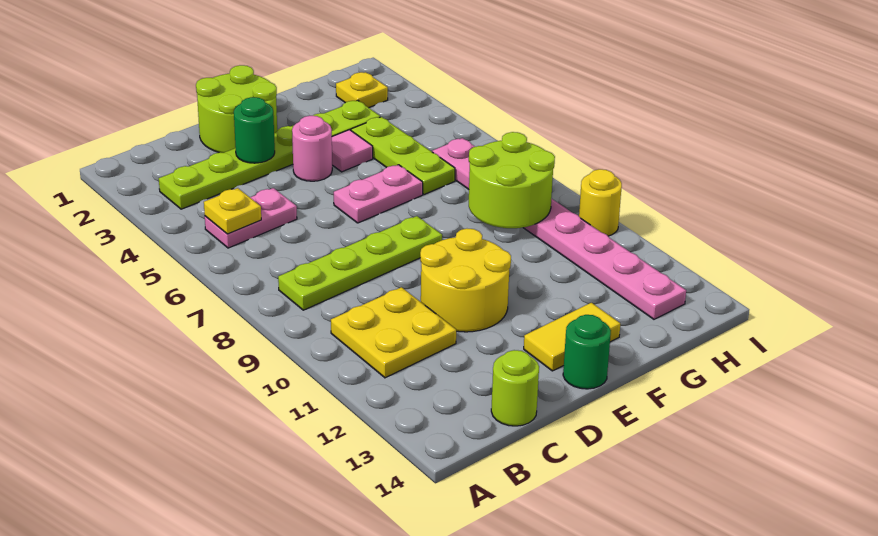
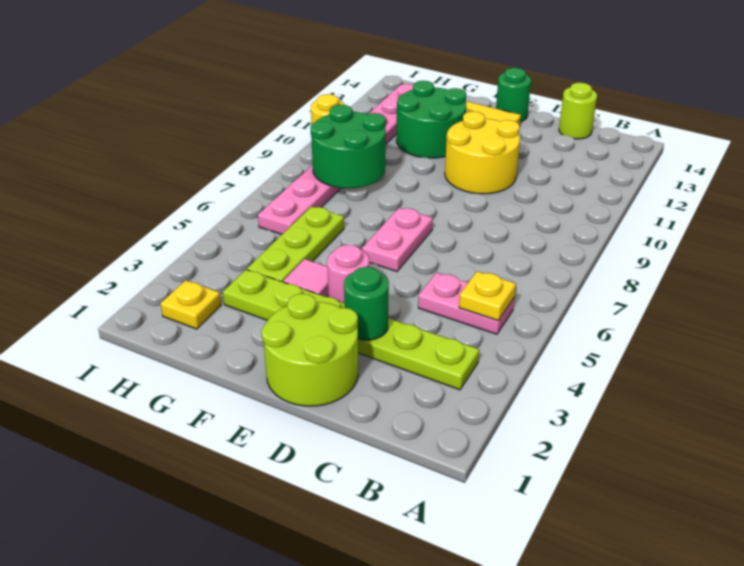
lime plate B8:E8 level 1 -> none
yellow plate B10:C11 level 1 -> none
pink plate E6:F6 level 1 -> pink plate E6:E7 level 1
none -> green round brick F11:G12 level 1
lime round brick G8:H9 level 2 -> green round brick G8:H9 level 2

